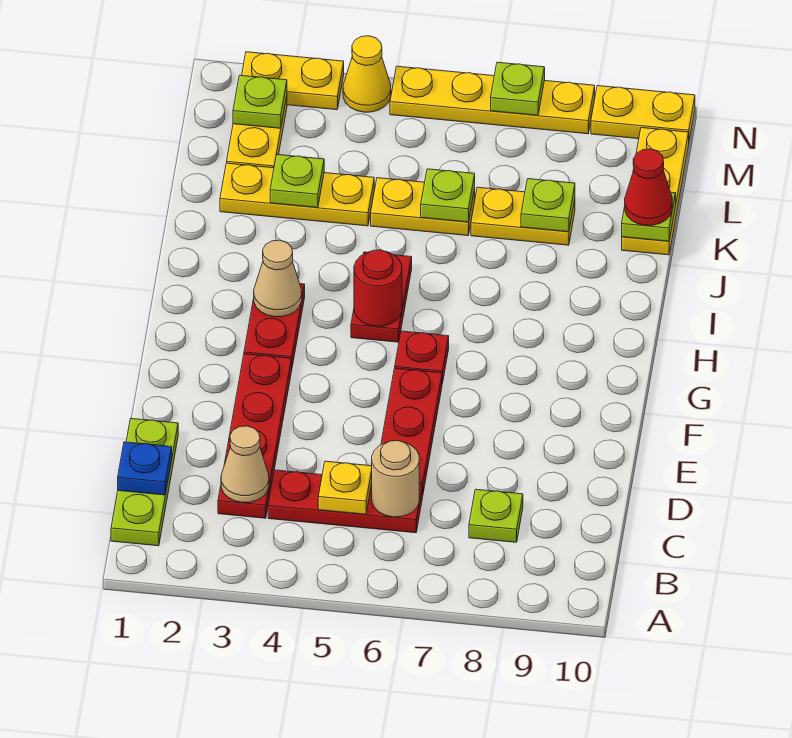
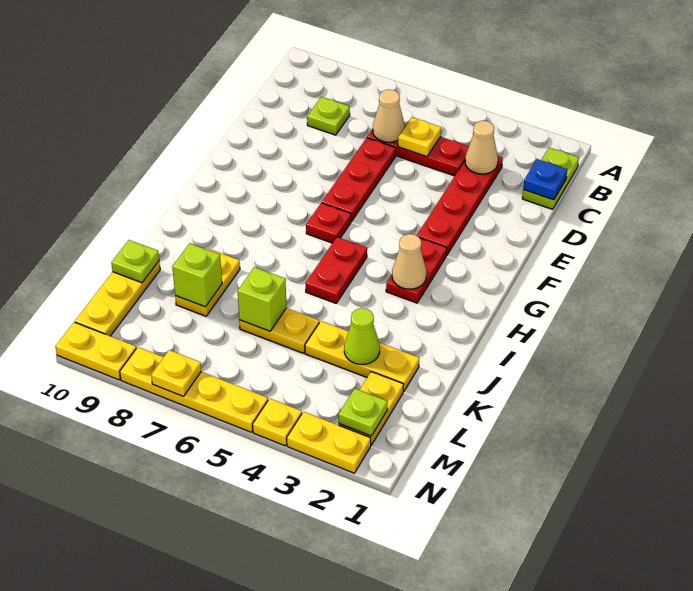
lime plate B1:D1 level 1 -> lime plate B1:C1 level 1
tan round brick C6 level 2 -> tan cone C6 level 2
red round brick H5 level 2 -> none
lime plate K3 level 2 -> lime cone K3 level 2
lime plate K6 level 2 -> lime brick K6 level 2
yellow plate K7:K8 level 1 -> yellow plate J8:K8 level 1
lime plate K8 level 2 -> lime brick K8 level 2
red cone K10 level 3 -> none
yellow cone N4 level 1 -> yellow plate N4 level 1
lime plate N7 level 2 -> yellow plate N7 level 2

